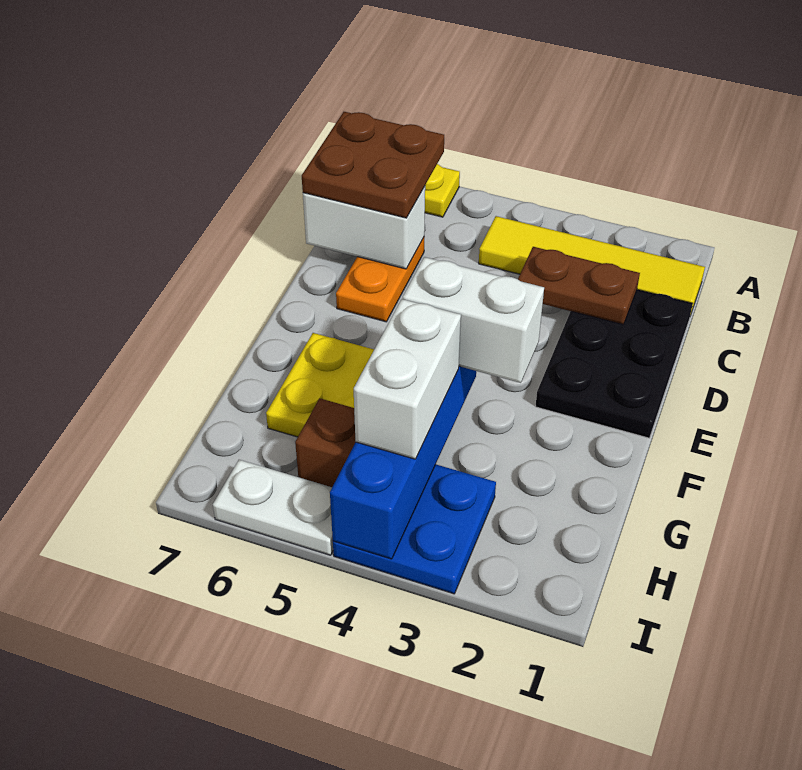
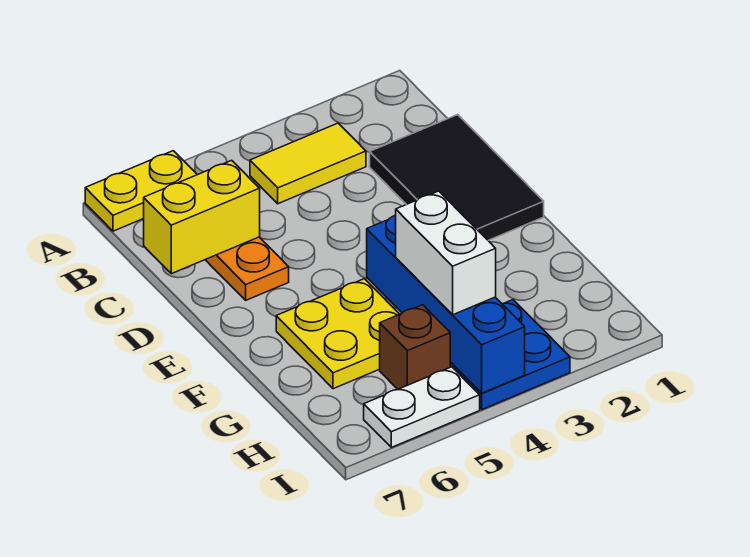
yellow tile B1:B4 level 1 -> yellow tile B3:B4 level 1
brown plate B6:C7 level 3 -> none
black plate C1:E2 level 1 -> black tile C1:E2 level 1
brown plate C2:C3 level 2 -> none
white brick C6:C7 level 2 -> yellow brick C6:C7 level 2
white brick F3:F4 level 3 -> none

